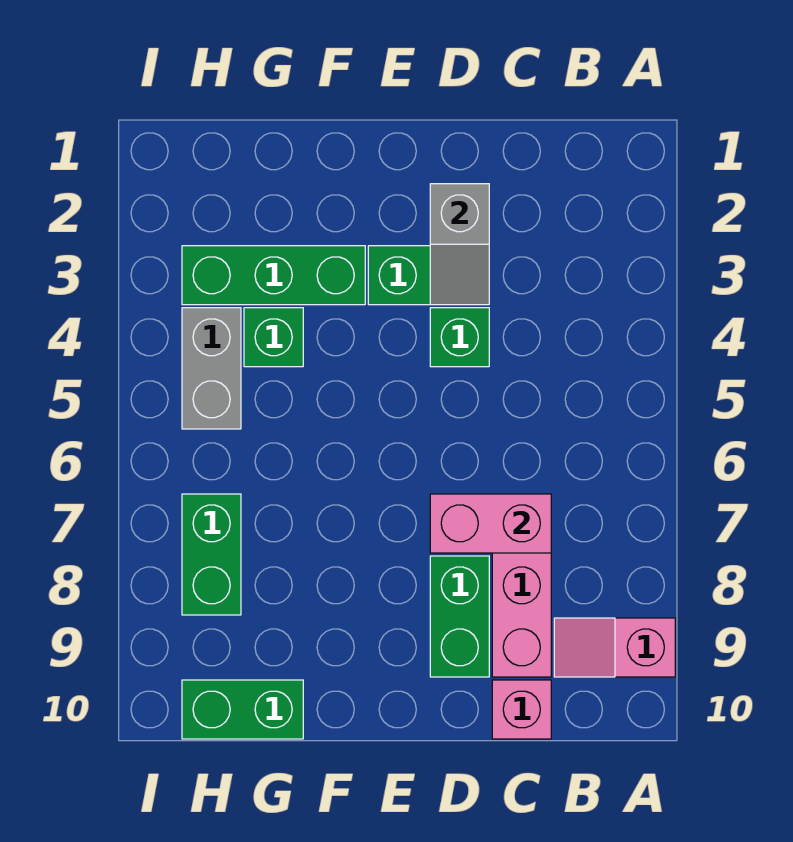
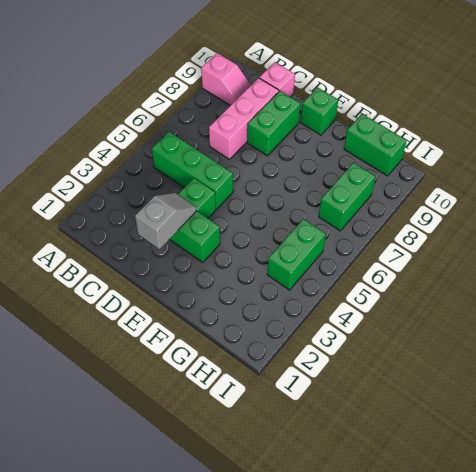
pink brick C7:D7 level 2 -> none
green brick F3:H3 level 1 -> green brick B5:D5 level 1
green brick G4 level 1 -> green brick E10 level 1
grey brick H4:H5 level 1 -> green brick H4:H5 level 1

